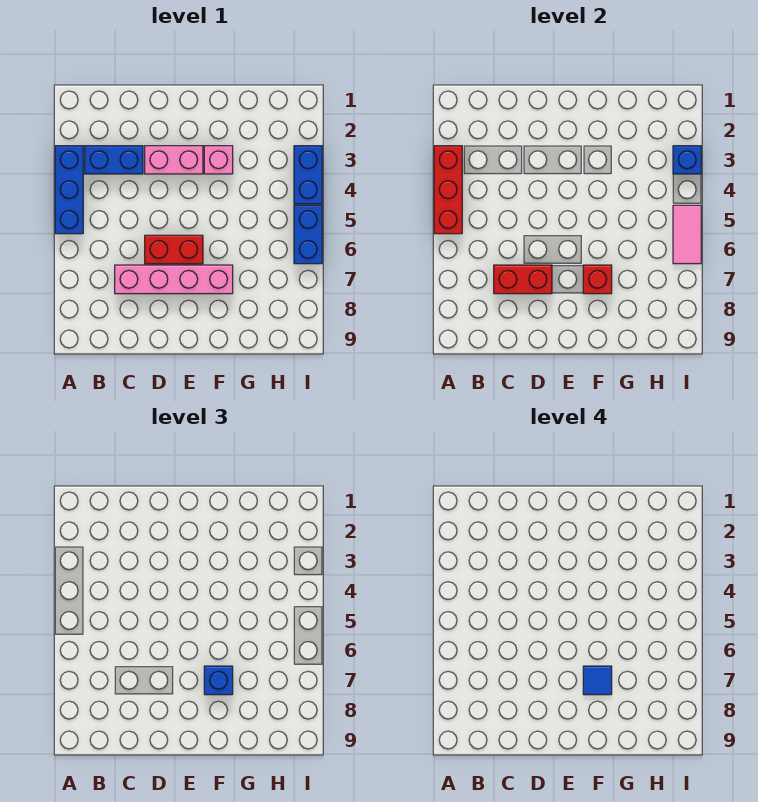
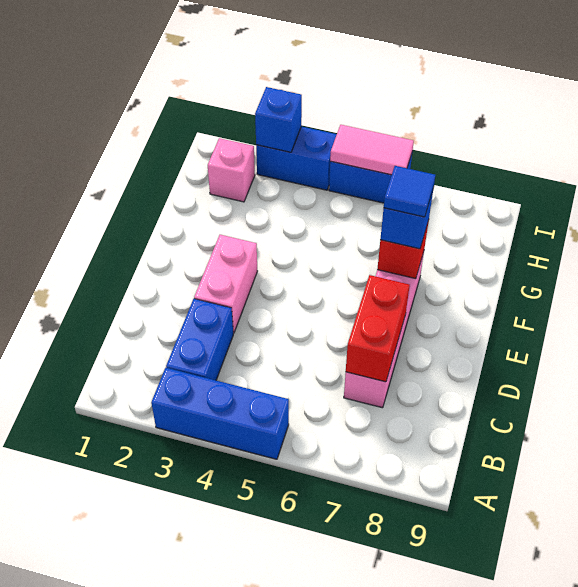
red brick A3:A5 level 2 -> none
red brick D6:E6 level 1 -> none
pink brick F3 level 1 -> pink brick H2 level 1

